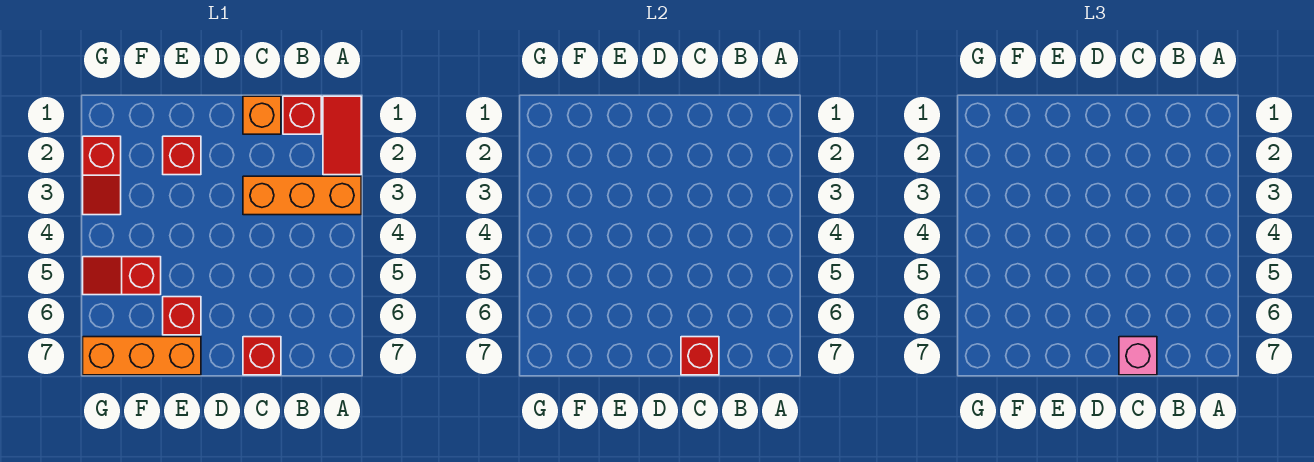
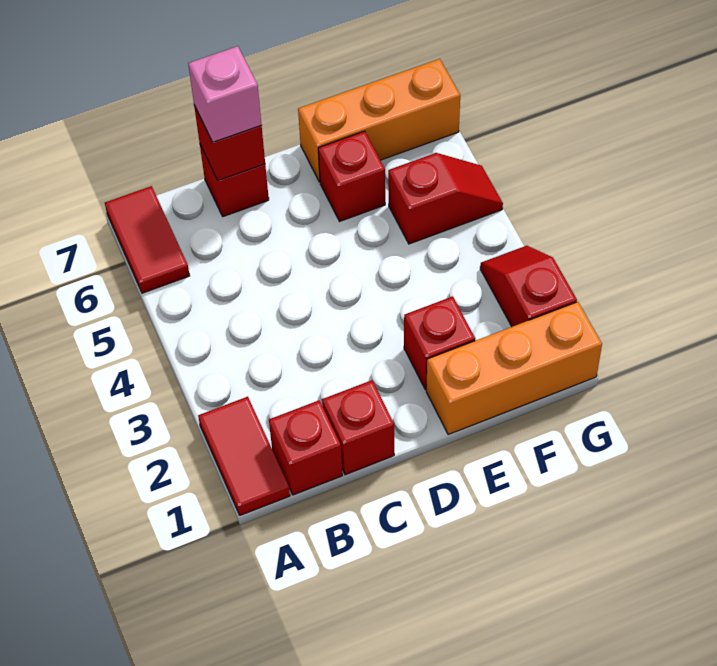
orange brick A3:C3 level 1 -> orange brick E1:G1 level 1
none -> red tile A6:A7 level 1
orange brick C1 level 1 -> red brick C1 level 1

